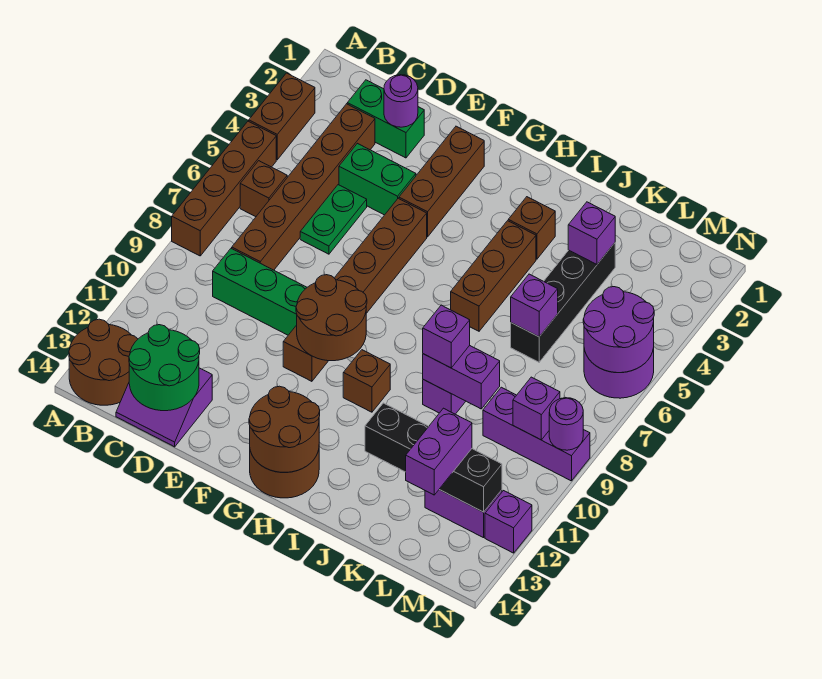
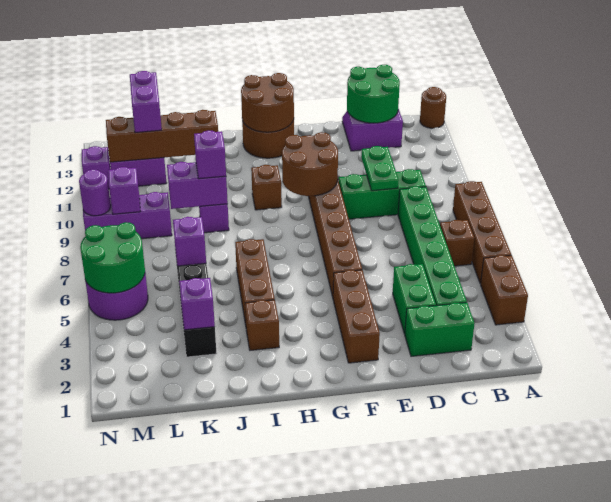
brown round brick A13:B14 level 1 -> brown round brick A14 level 1
brown brick C3:C8 level 1 -> green brick C3:C8 level 1
purple round brick D2 level 2 -> none
green brick D4:E4 level 1 -> green brick D3:D4 level 1
green plate D5:D6 level 1 -> green plate D9:D10 level 2
black brick J12:M12 level 2 -> brown brick J12:M12 level 2
purple round brick M5:N6 level 2 -> green round brick M5:N6 level 2

